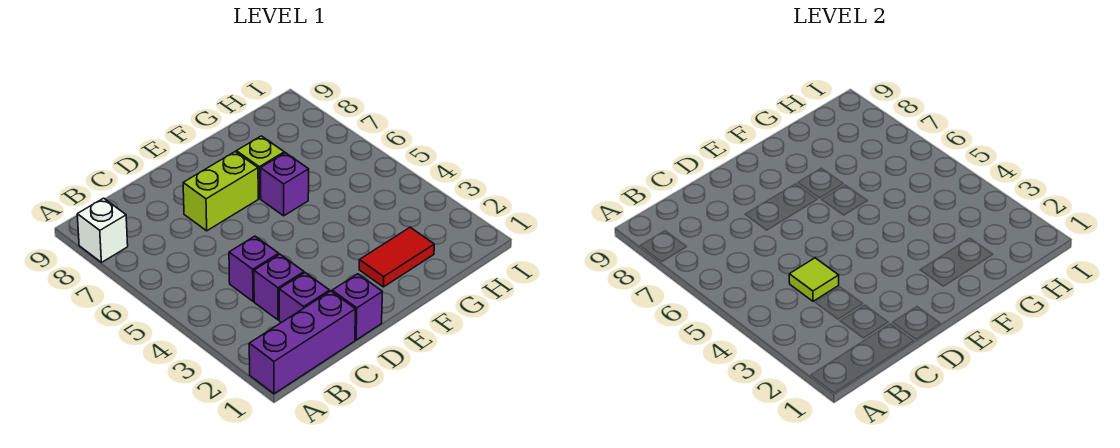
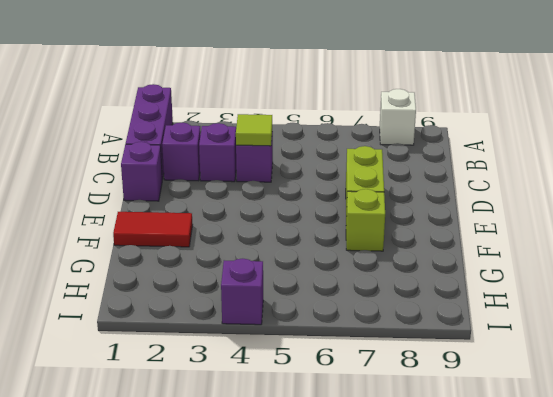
red tile F2:G2 level 1 -> red tile F1:F2 level 1
purple brick F6 level 1 -> purple brick I4 level 1

